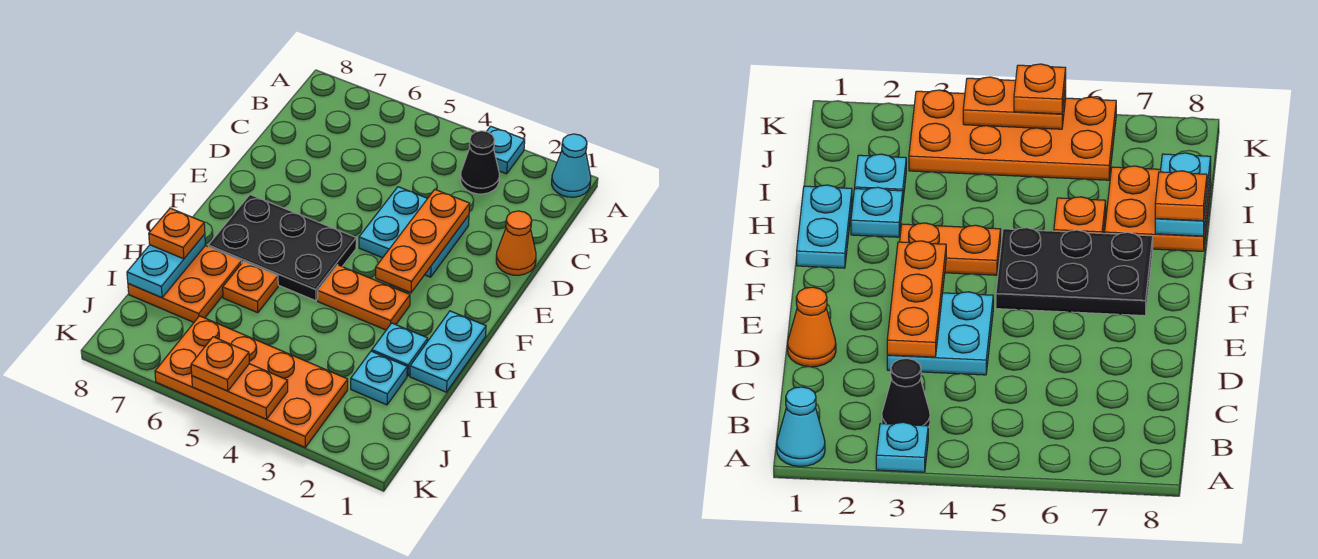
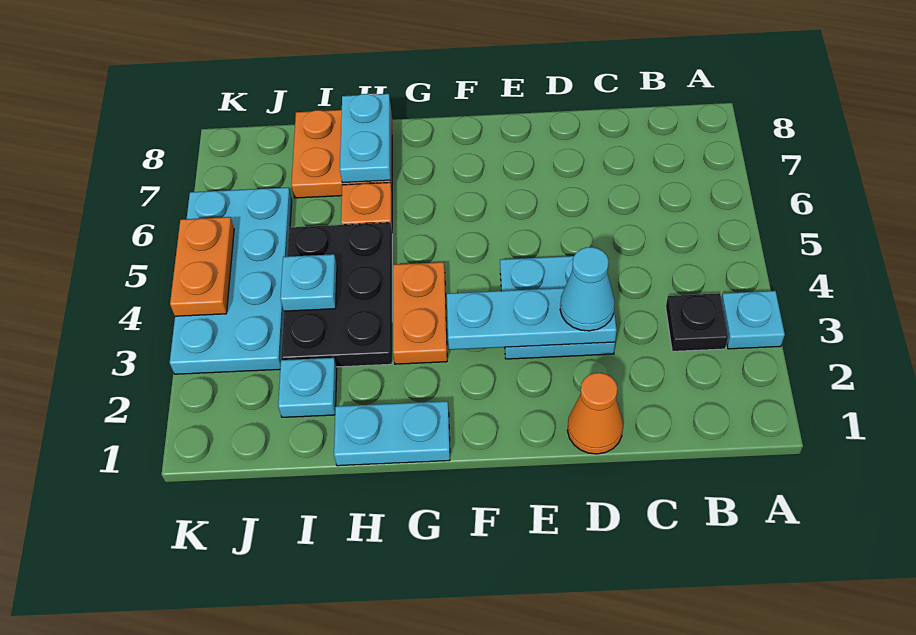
cyan cone A1 level 1 -> cyan cone D3 level 3
black cone B3 level 1 -> black plate B3 level 1
orange plate D3:F3 level 2 -> cyan plate D3:F3 level 2
black plate F5:G7 level 1 -> black plate H3:I5 level 1
cyan plate H2 level 1 -> cyan plate I4 level 2
cyan plate H8:I8 level 2 -> cyan plate H7:H8 level 2
orange plate H8 level 3 -> none
orange plate J3:K6 level 1 -> cyan plate J3:K6 level 1
orange plate K5 level 3 -> none

